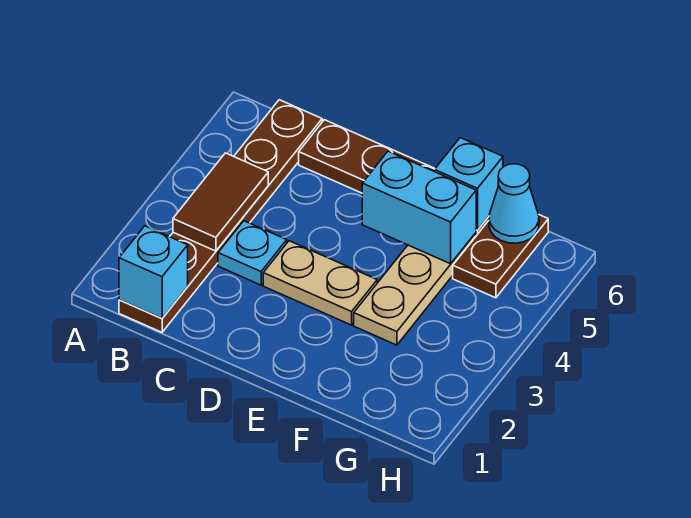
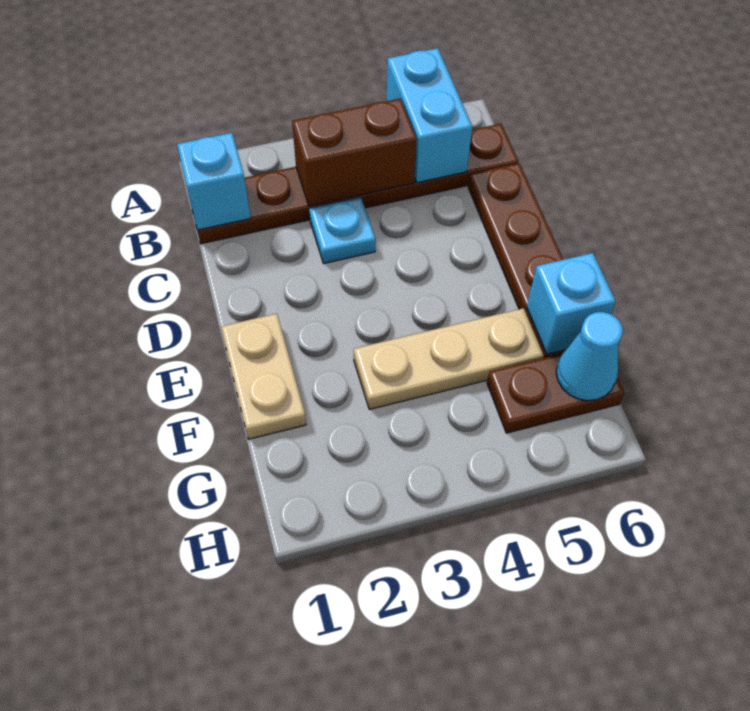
brown tile B3:B4 level 2 -> brown brick B3:B4 level 2
tan plate D3:E3 level 1 -> tan plate E1:F1 level 1
cyan brick E5:F5 level 2 -> cyan brick A5:B5 level 2

